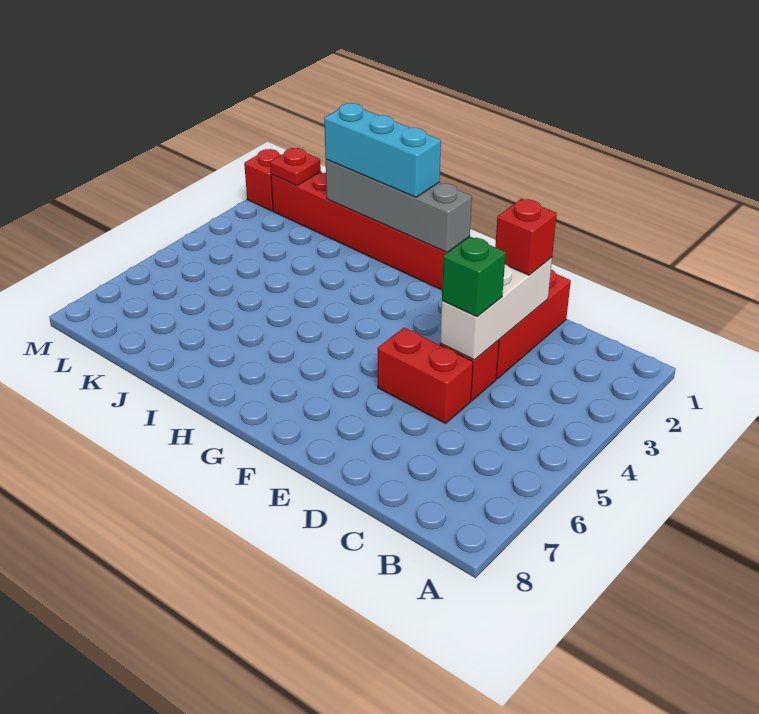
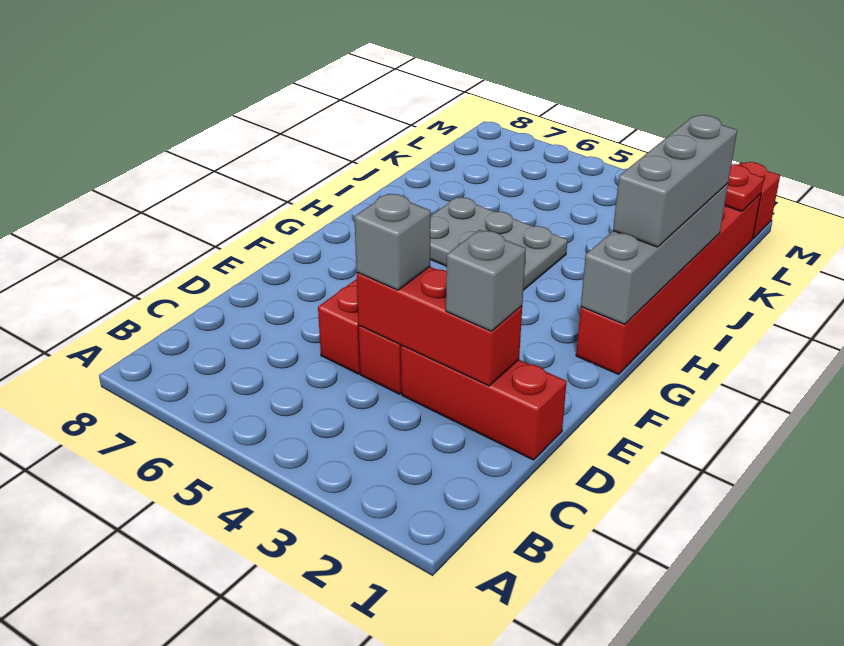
white brick D2:D4 level 2 -> red brick D2:D4 level 2
red brick D2 level 3 -> grey brick D2 level 3
green brick D4 level 3 -> grey brick D4 level 3
cyan brick H1:J1 level 3 -> grey brick H1:J1 level 3
none -> grey plate H4:I6 level 1

